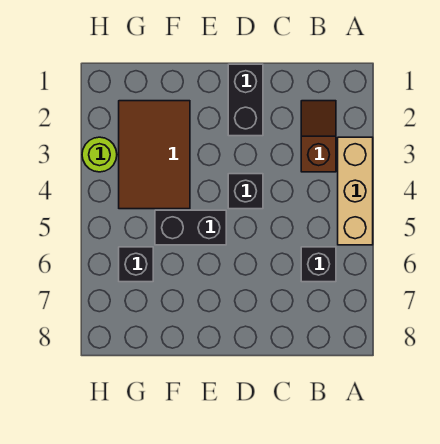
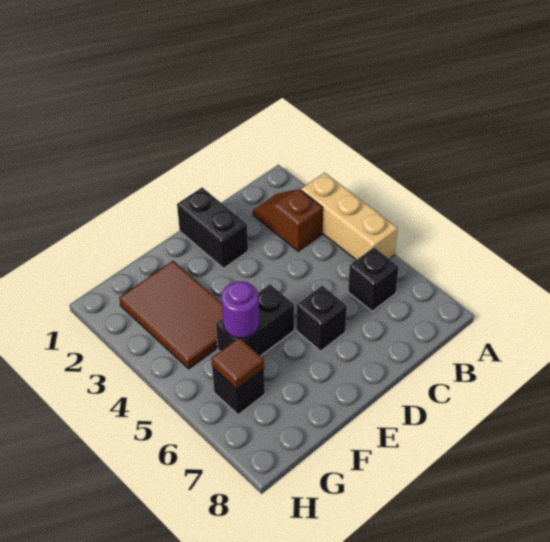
black brick D4 level 1 -> black brick D6 level 1
none -> purple round brick F5 level 2
none -> brown tile G6 level 2
lime round brick H3 level 1 -> none

